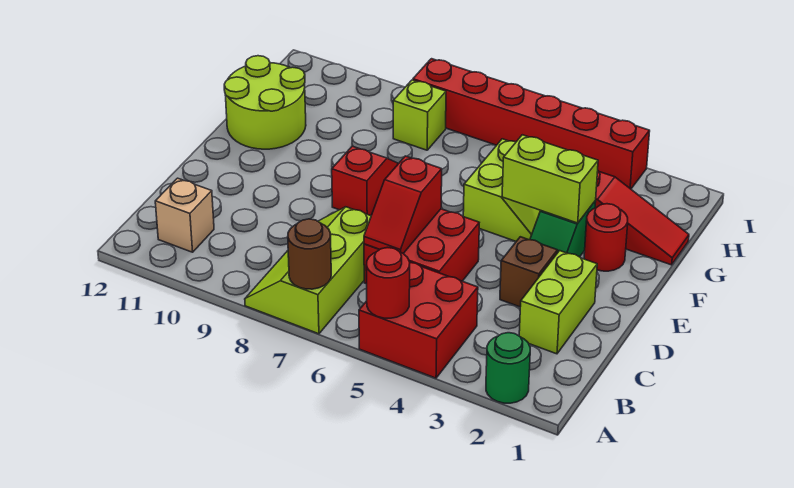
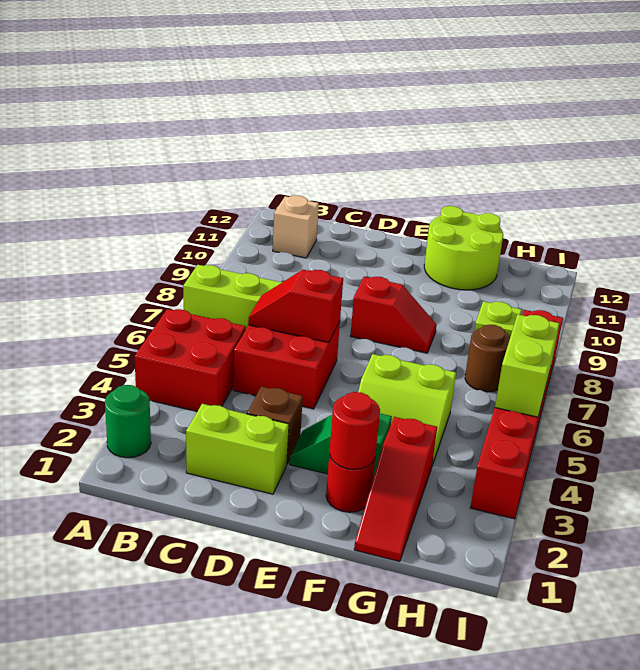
red round brick A5 level 2 -> red round brick F2 level 2
brown round brick A7 level 2 -> brown round brick H7 level 1
lime brick F3:F4 level 2 -> lime brick I5:I6 level 2

